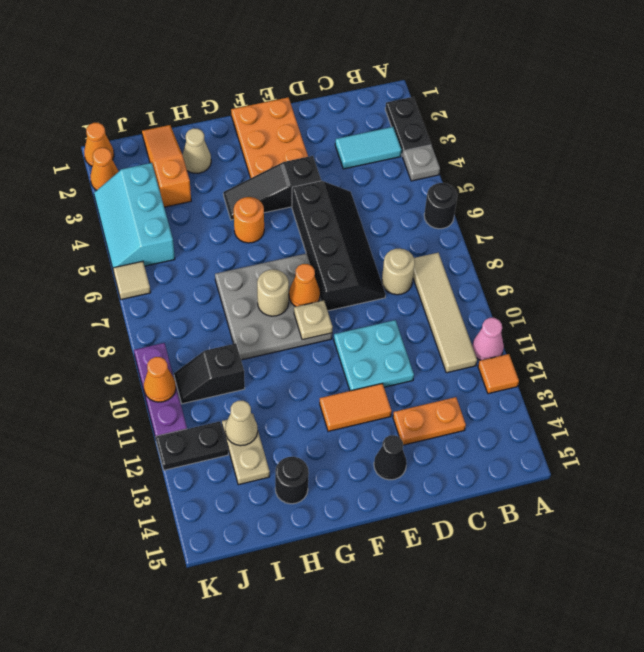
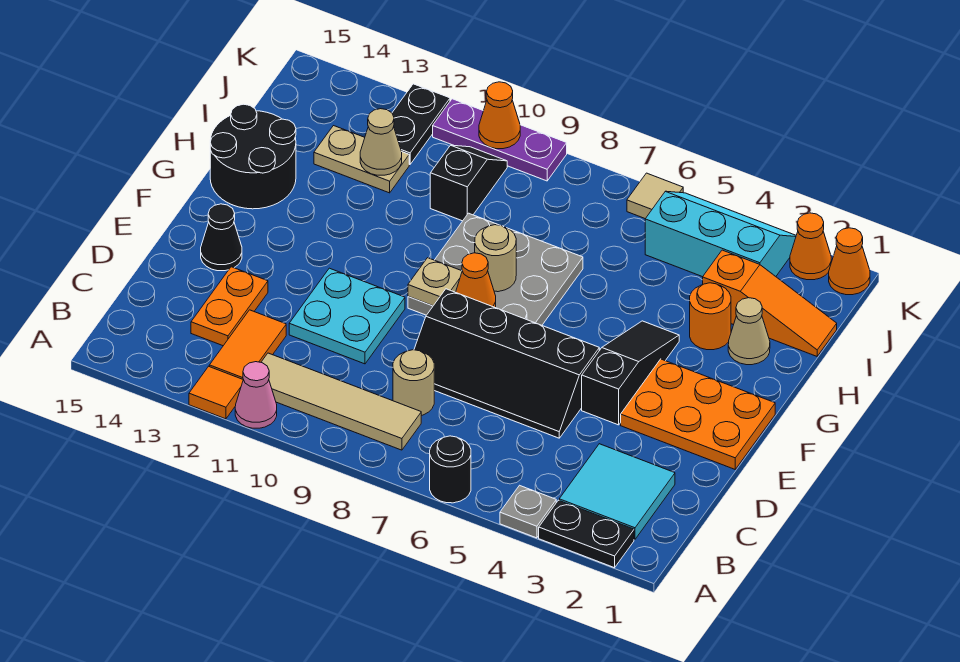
cyan tile B3:C3 level 1 -> cyan tile B2:C3 level 1
orange tile E12:F12 level 1 -> orange tile B12:C12 level 1
orange round brick G5 level 1 -> orange round brick H3 level 1
black round brick H14 level 1 -> black round brick G14:H15 level 1

